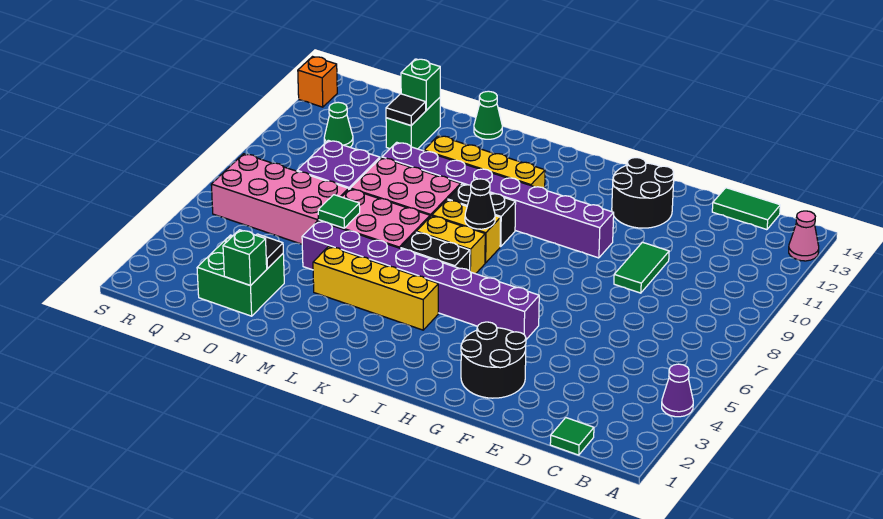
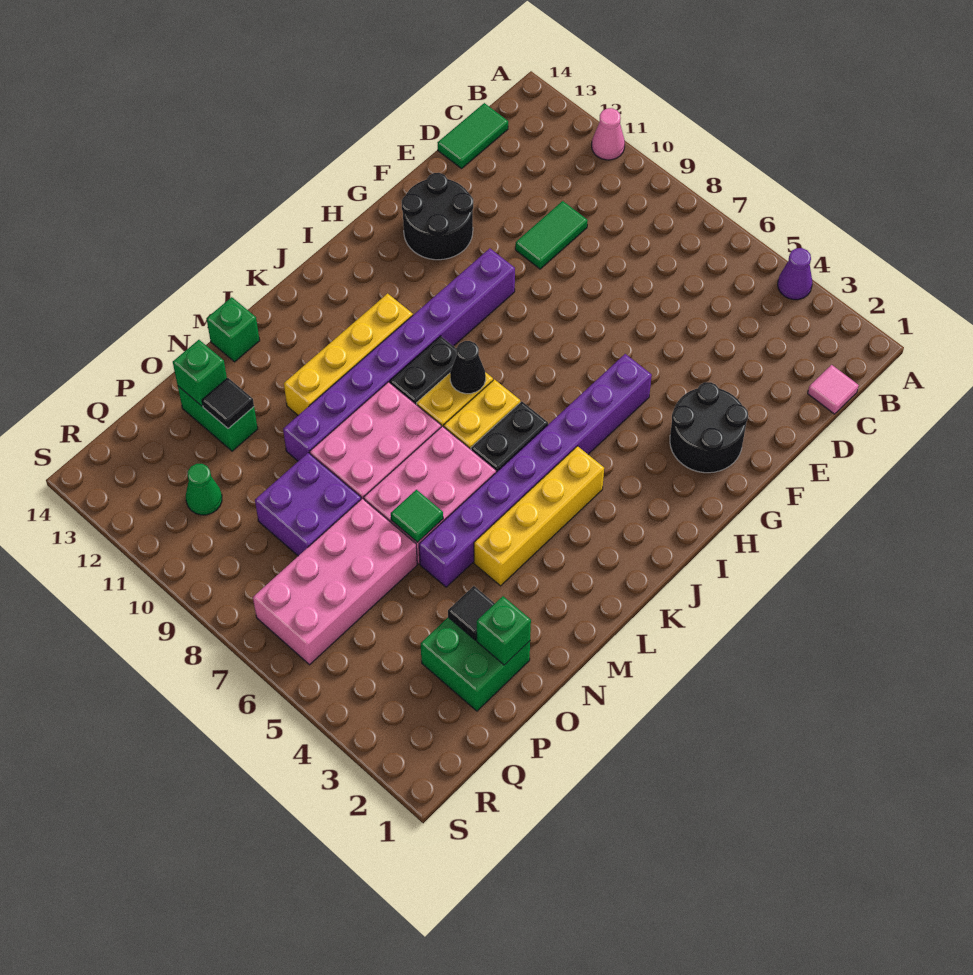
pink cone A13 level 1 -> pink cone A11 level 1
green tile C1 level 1 -> pink tile C1 level 1
green tile E9:E10 level 1 -> green tile D10:E10 level 1
green cone M14 level 1 -> green brick M14 level 1
orange brick S13 level 1 -> none

